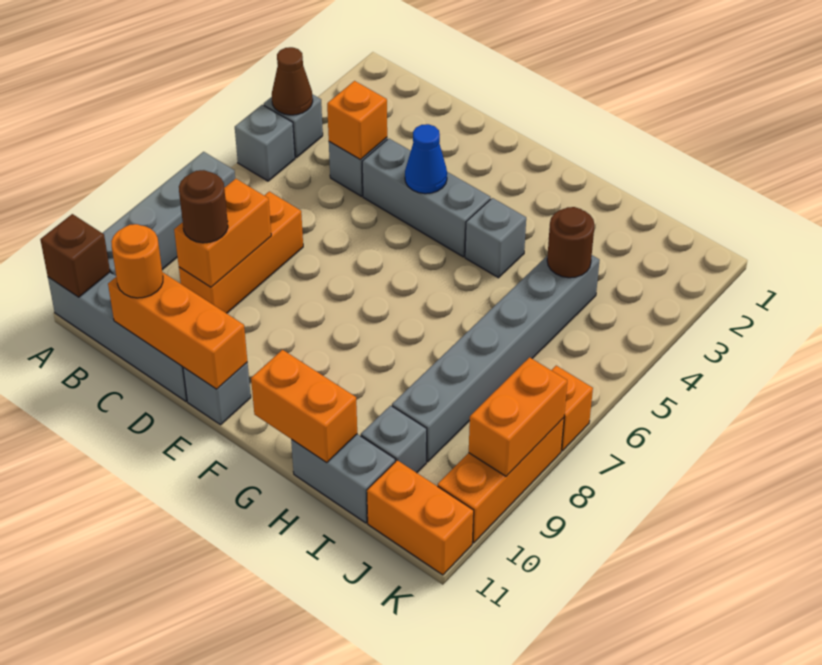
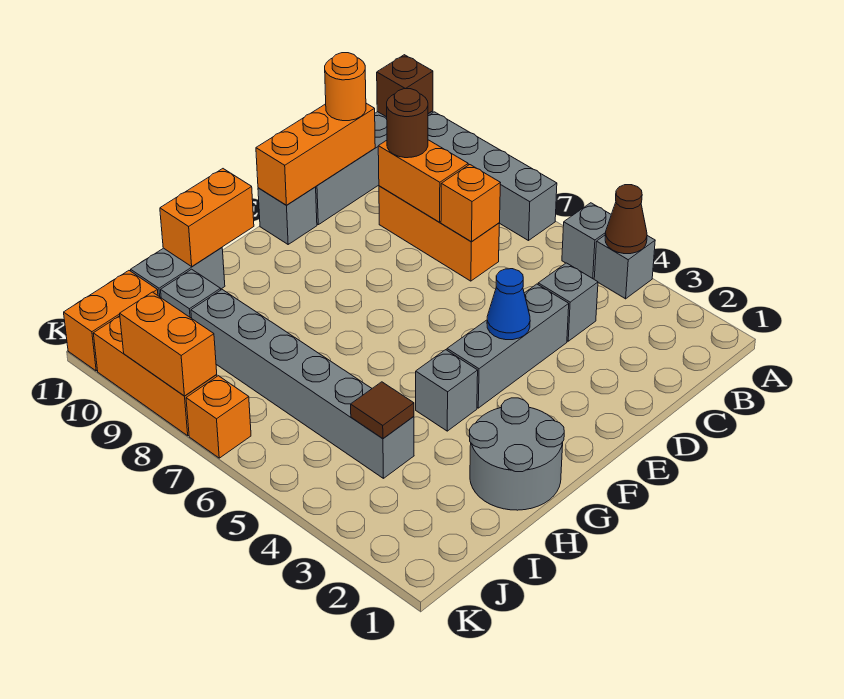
orange brick C4 level 2 -> orange brick C7 level 2
none -> grey round brick G1:H2 level 1
brown round brick I4 level 2 -> brown tile I4 level 2

